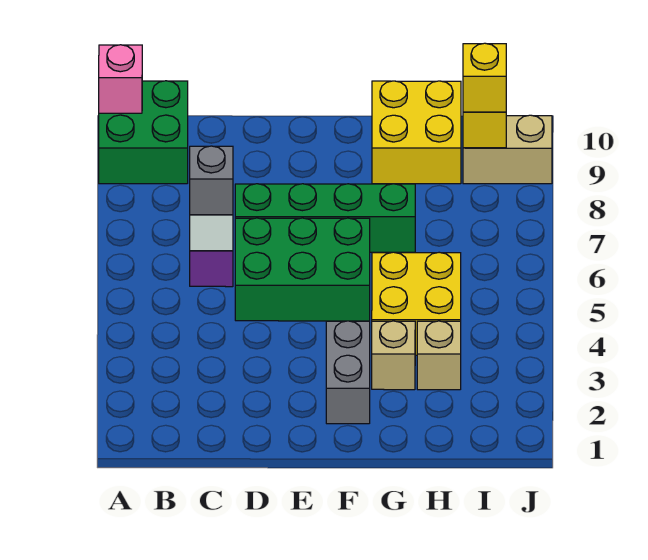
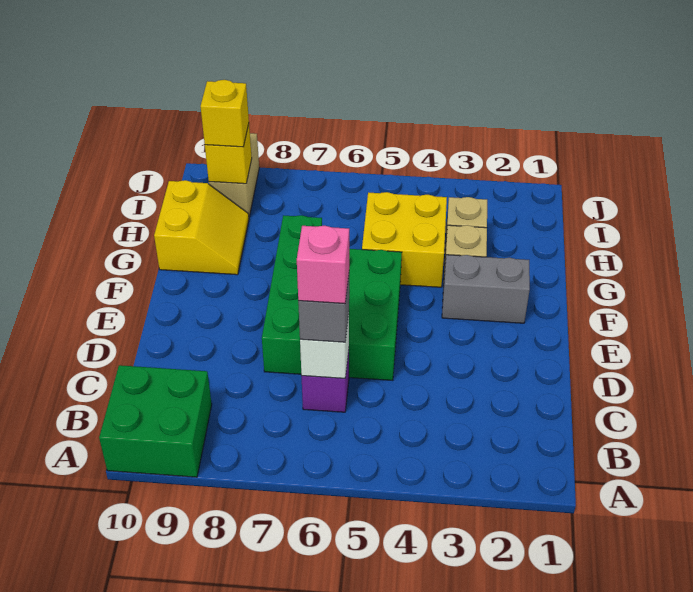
pink brick A10 level 2 -> pink brick C6 level 4
yellow brick G9:H10 level 1 -> yellow slope G9:H10 level 1 top 10

